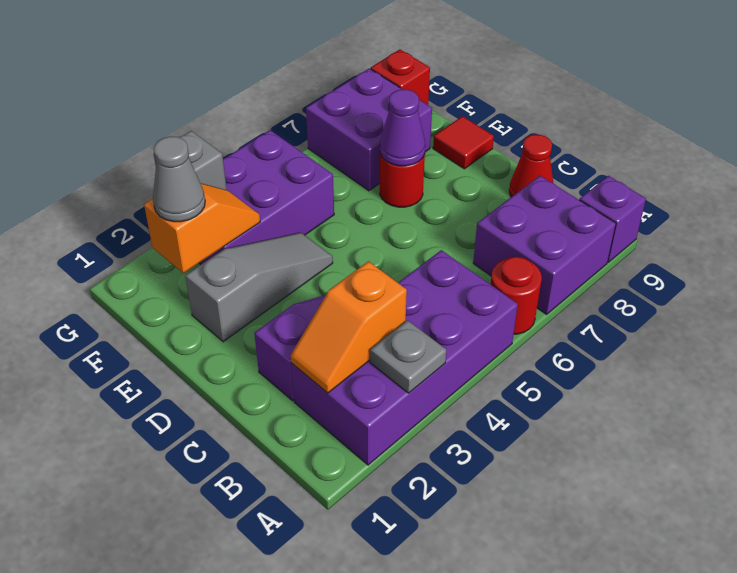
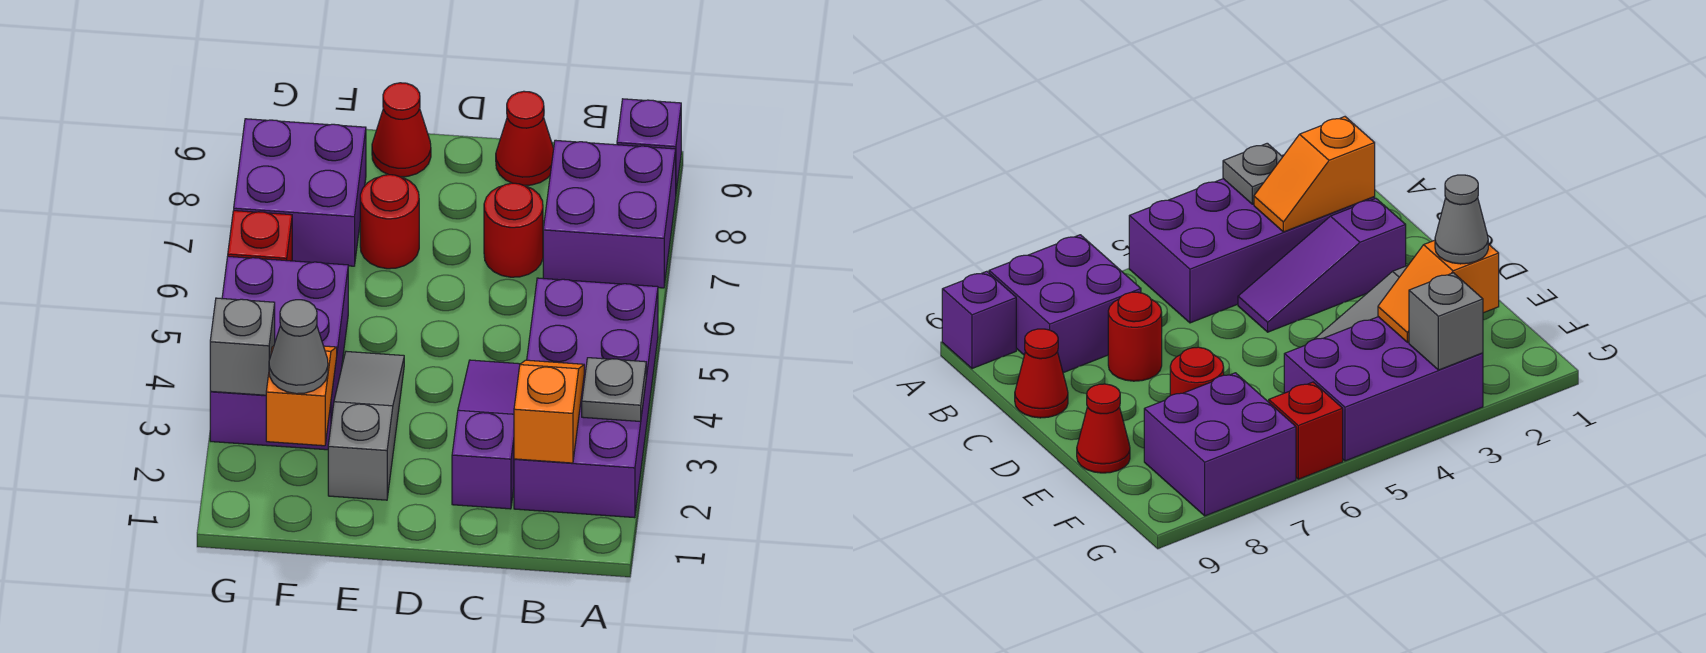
red round brick A6 level 1 -> red round brick C7 level 1
orange slope B2:B3 level 2 top 3 -> orange slope B2:B3 level 2 top 2
purple cone E7 level 2 -> none
red tile E9 level 1 -> red cone E9 level 1
red brick G9 level 1 -> red brick G6 level 1

